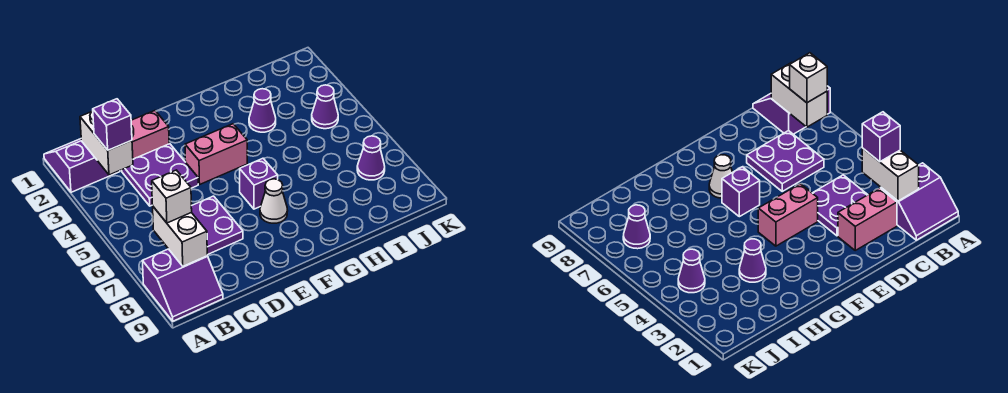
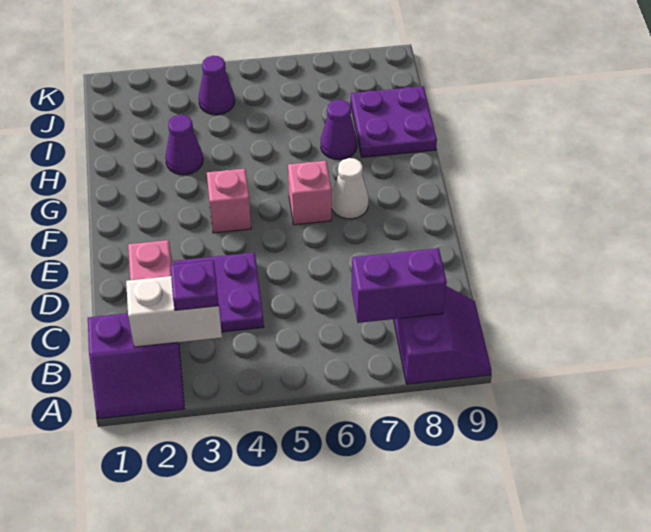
purple slope A1:B2 level 1 top 2 -> purple slope A1:B2 level 1 top B
purple brick B3 level 3 -> purple plate B3 level 3
white brick B7:B8 level 2 -> purple brick B7:B8 level 2
white brick B7 level 3 -> none
purple plate C6:D7 level 1 -> purple plate H8:I9 level 1
pink brick E4:F4 level 1 -> pink brick F4 level 1
purple brick F6 level 1 -> pink brick F6 level 1
purple cone J7 level 1 -> purple cone H7 level 1

